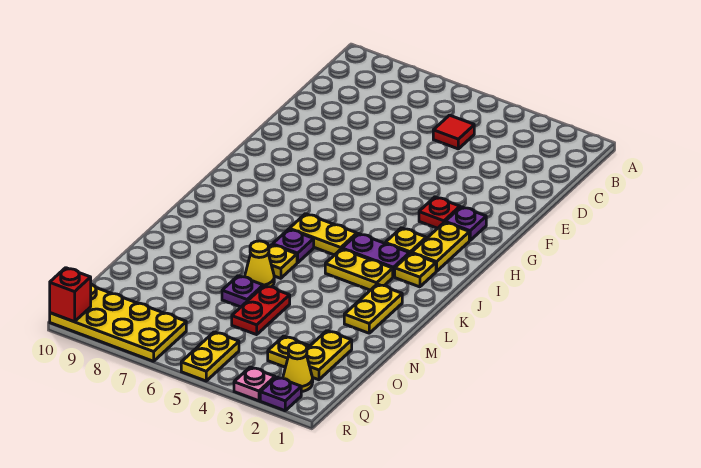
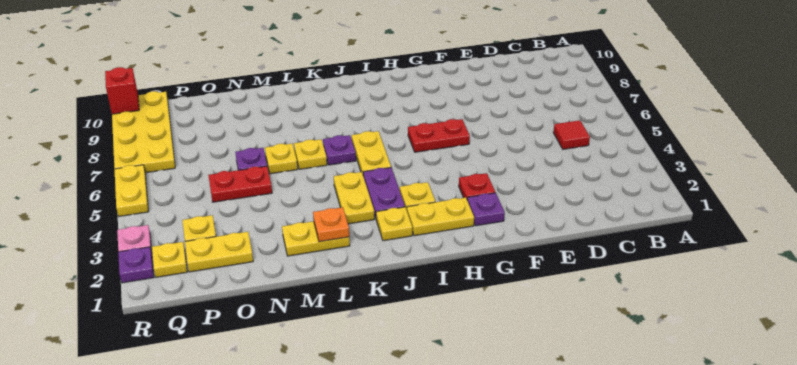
none -> red plate G6:H6 level 1
none -> orange plate L2 level 2
yellow cone M6 level 1 -> yellow plate M6 level 1
yellow cone Q2 level 1 -> yellow plate Q2 level 1
yellow plate Q5:R5 level 1 -> yellow plate R5:R6 level 1

